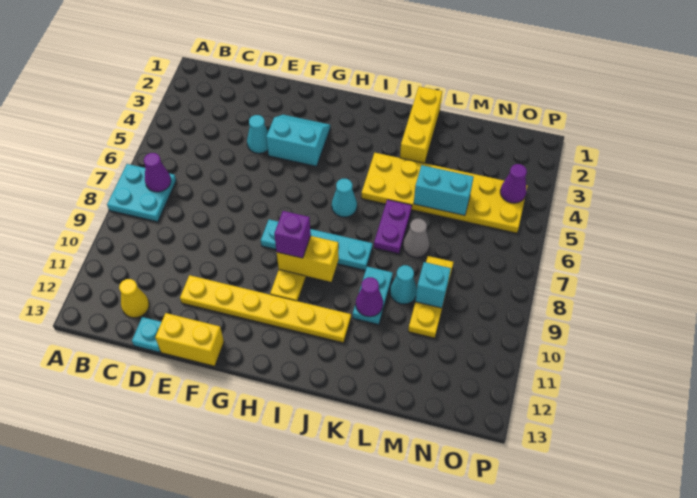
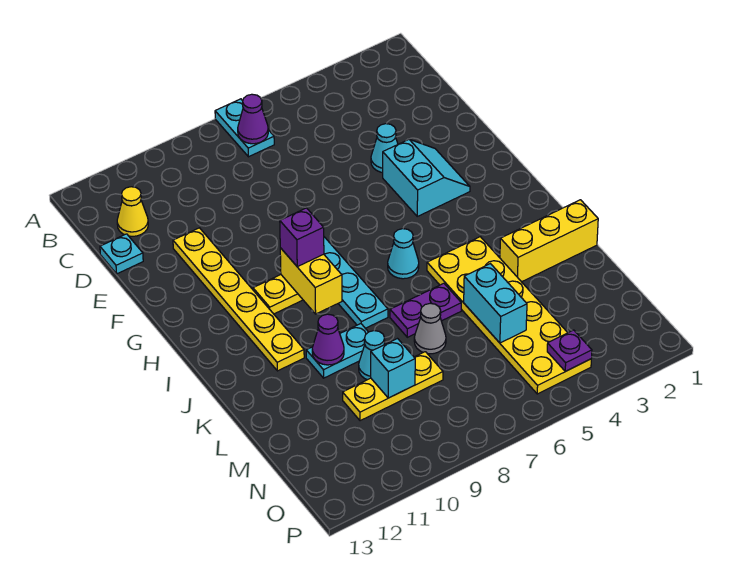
cyan plate A7:B8 level 1 -> cyan plate A7:B7 level 1
yellow brick E13:F13 level 1 -> none
purple cone O4 level 2 -> purple plate O4 level 2

